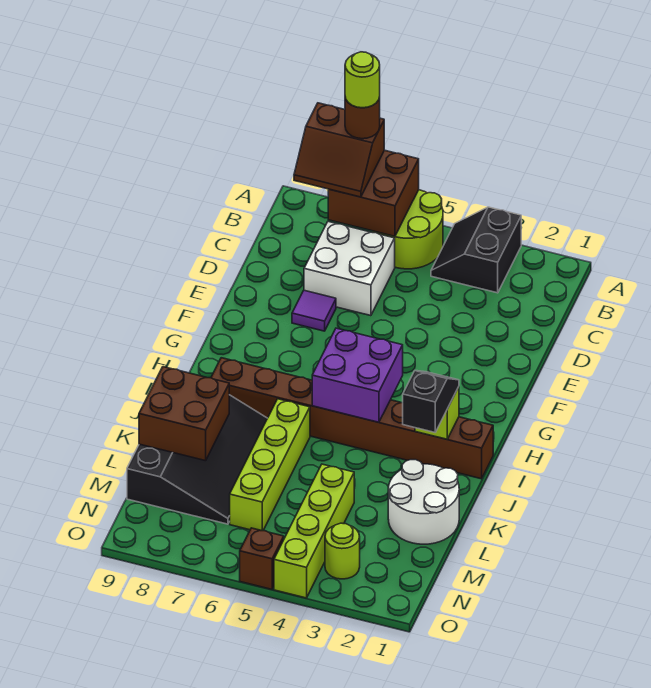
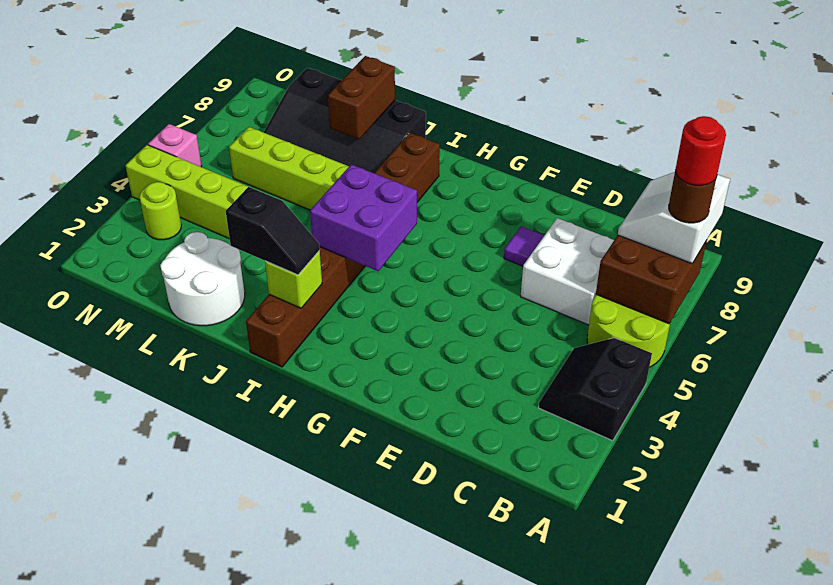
black slope A3:B4 level 1 top 3 -> black slope A3:B4 level 1 top A
brown slope A7:B8 level 3 top A -> white slope A7:B8 level 3 top A
lime round brick A7 level 5 -> red round brick A7 level 5
brown brick K8:L9 level 2 -> brown brick K8:K9 level 2
brown brick O5 level 1 -> pink brick O5 level 1

